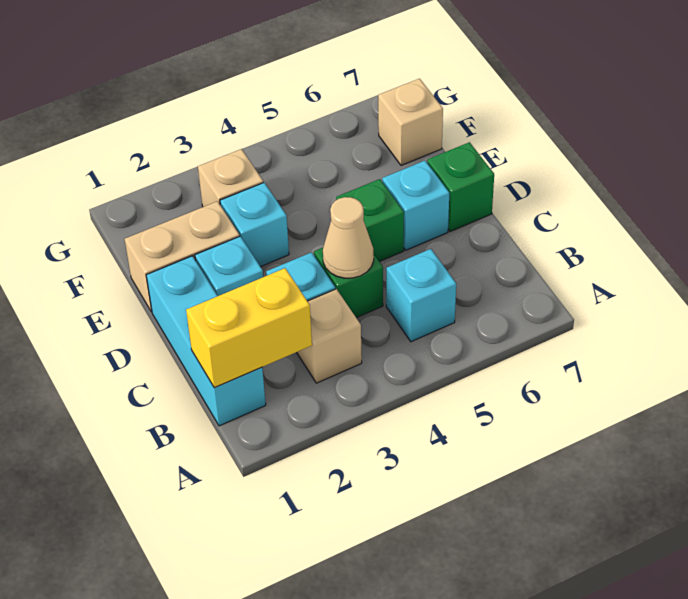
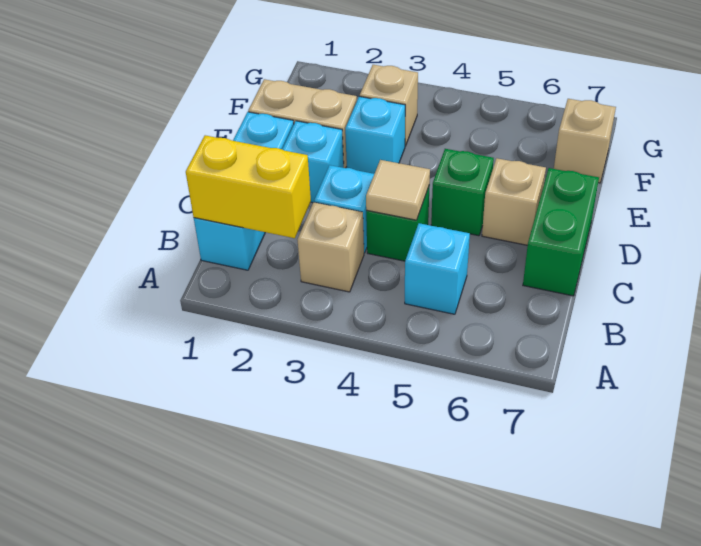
tan cone C4 level 2 -> tan tile C4 level 2
cyan brick D6 level 1 -> tan brick D6 level 1
green brick D7 level 1 -> green brick C7:D7 level 1

